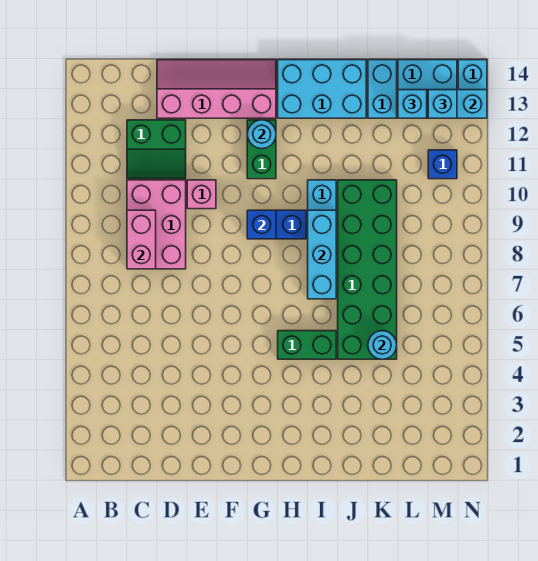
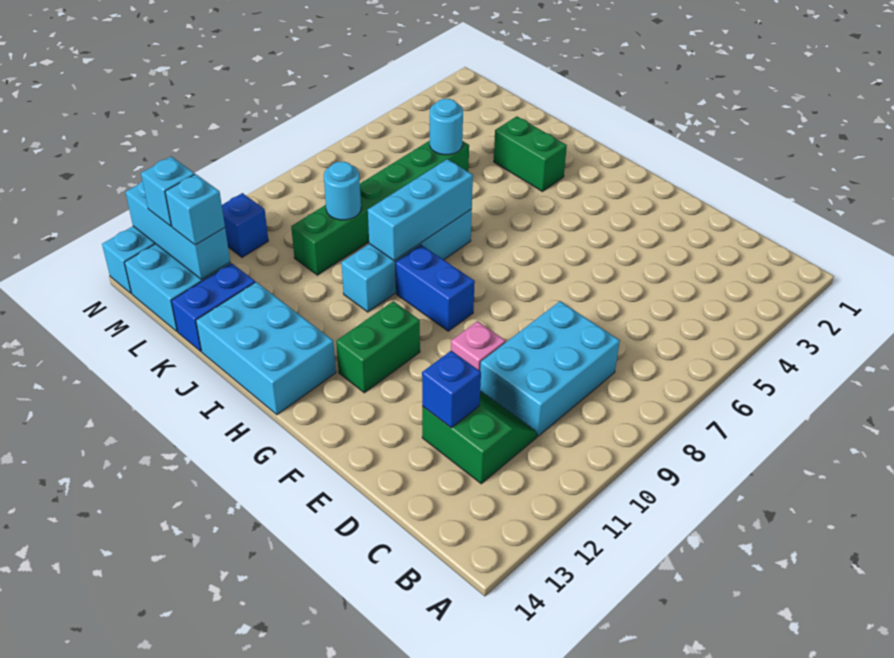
pink brick C8:D10 level 1 -> cyan brick C8:D10 level 1
pink brick C8:C9 level 2 -> none
pink slope D13:G14 level 1 top 13 -> none
blue brick G9 level 2 -> blue brick D12 level 2
cyan round brick G12 level 2 -> cyan round brick K9 level 2
green brick H5:I5 level 1 -> green brick I3:J3 level 1
green brick J5:K10 level 1 -> green brick K5:K10 level 1
cyan brick K13:K14 level 1 -> blue brick K13:K14 level 1

